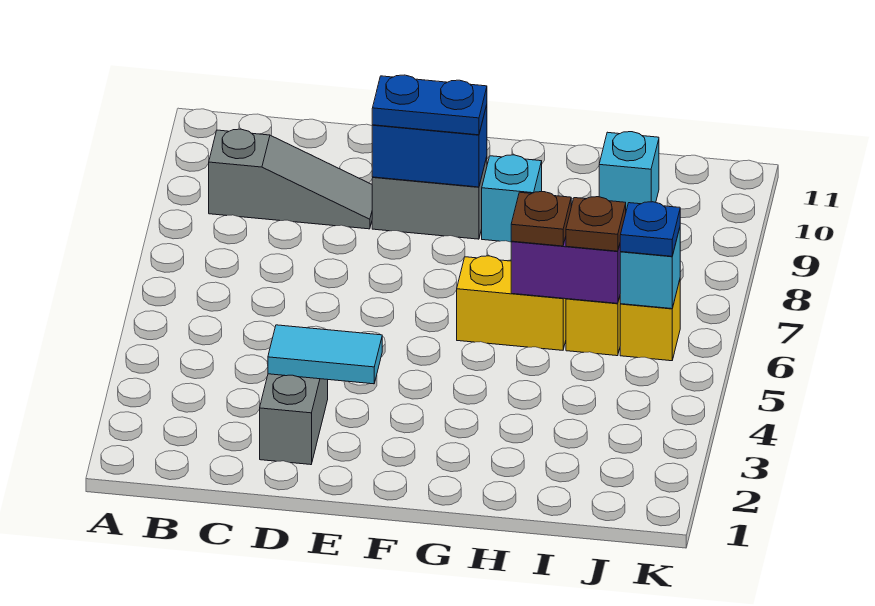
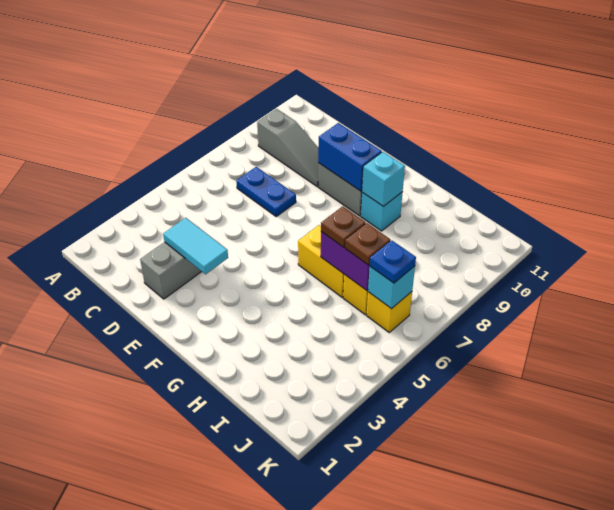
blue plate E9:F9 level 3 -> blue plate C7:D7 level 1
cyan brick I10 level 1 -> cyan brick G9 level 2

